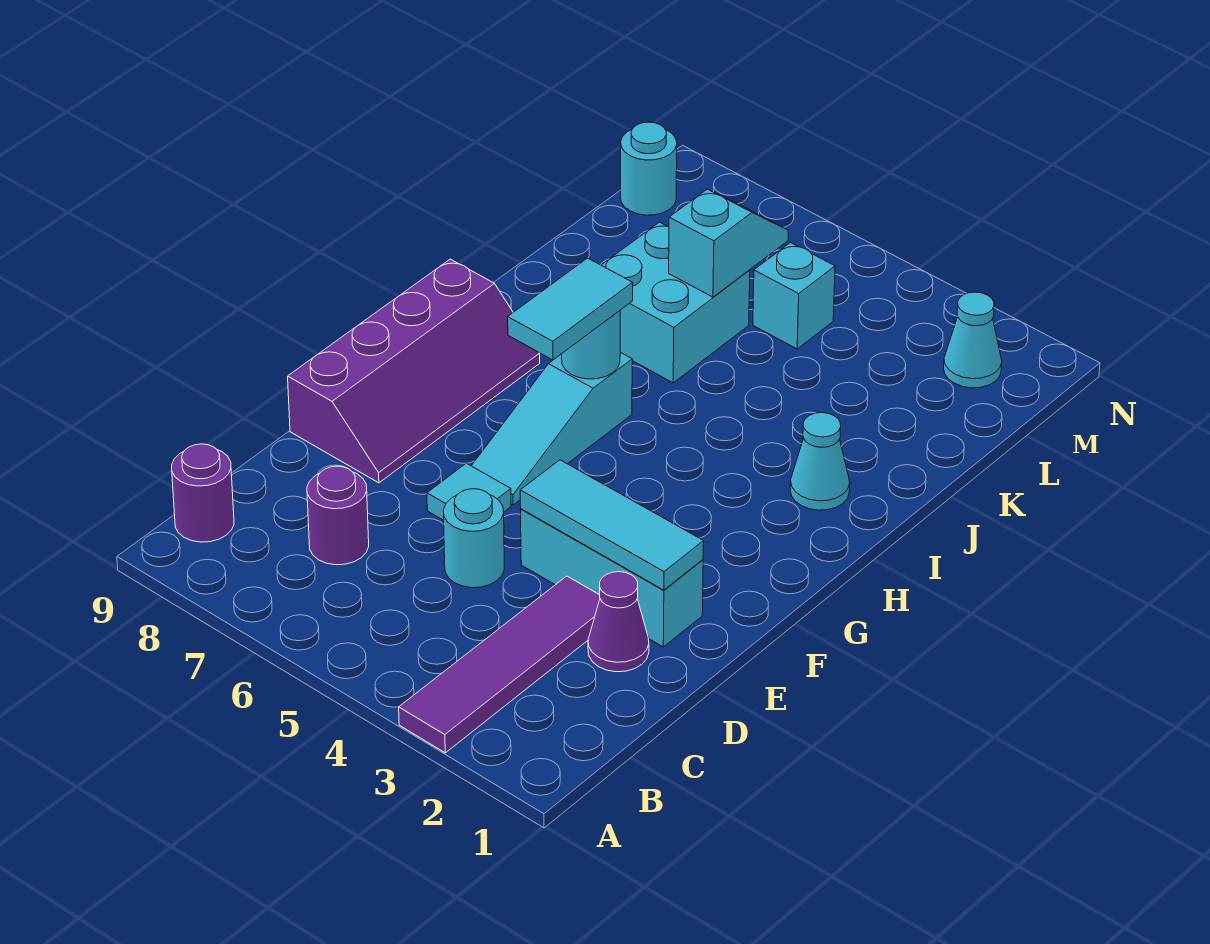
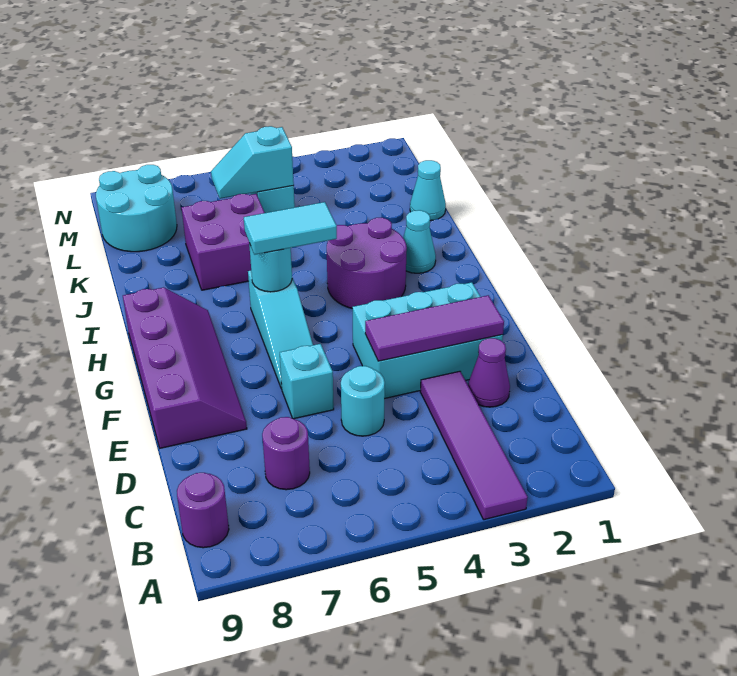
cyan brick E2:E4 level 1 -> cyan brick E2:F4 level 1
cyan tile E2:E4 level 2 -> purple tile E2:E4 level 2
cyan tile E6 level 1 -> cyan brick E6 level 1
cyan tile G6:H6 level 3 -> cyan tile H5:H6 level 3
none -> purple round brick H3:I4 level 1
cyan brick J6:K7 level 1 -> purple brick J6:K7 level 1
cyan slope K6:L6 level 2 top K -> cyan slope L5:L6 level 2 top 5
cyan cone M2 level 1 -> cyan cone K1 level 1
cyan round brick M9 level 1 -> cyan round brick L8:M9 level 1

